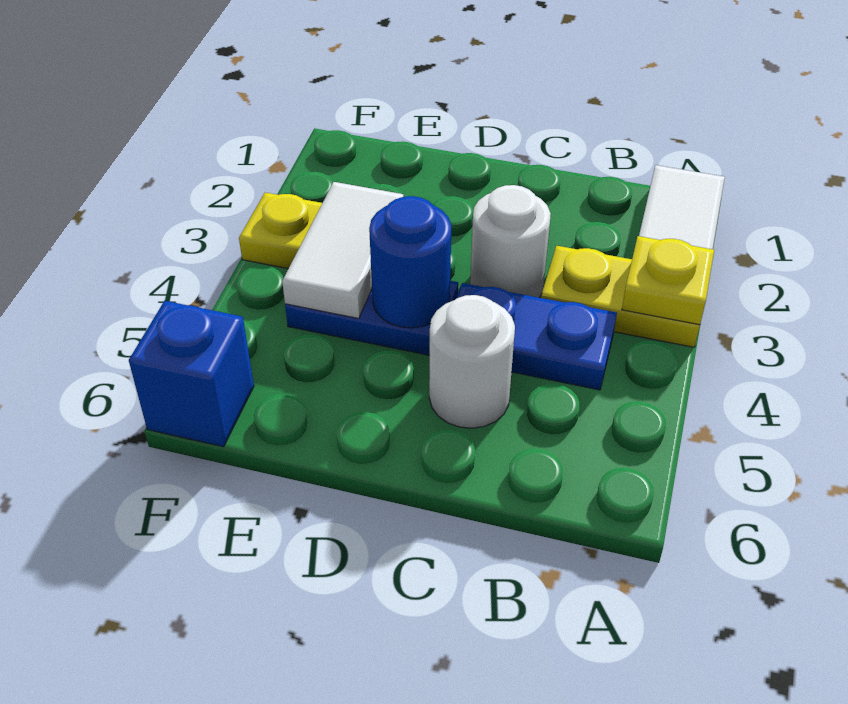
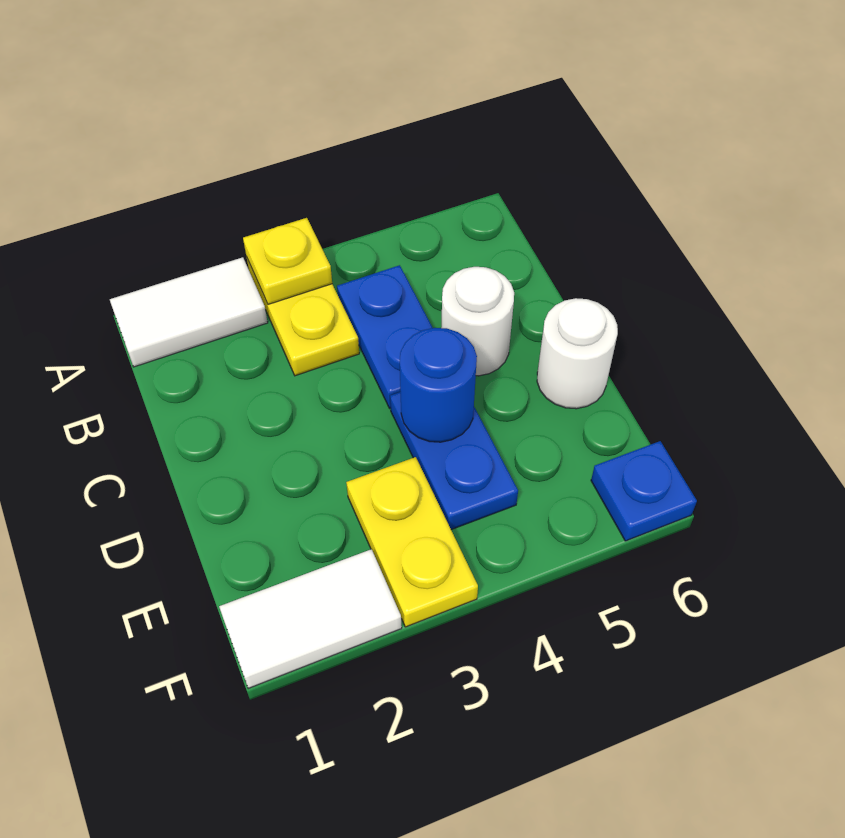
white round brick C3 level 1 -> white round brick D6 level 1
white tile E3:E4 level 2 -> white tile F1:F2 level 1
blue brick F6 level 1 -> blue plate F6 level 1

